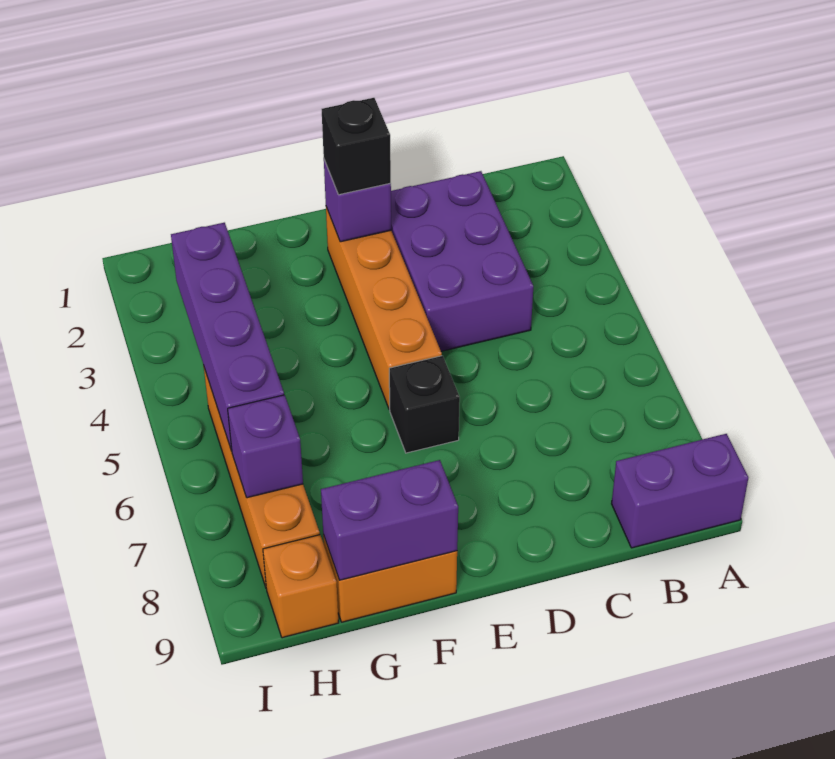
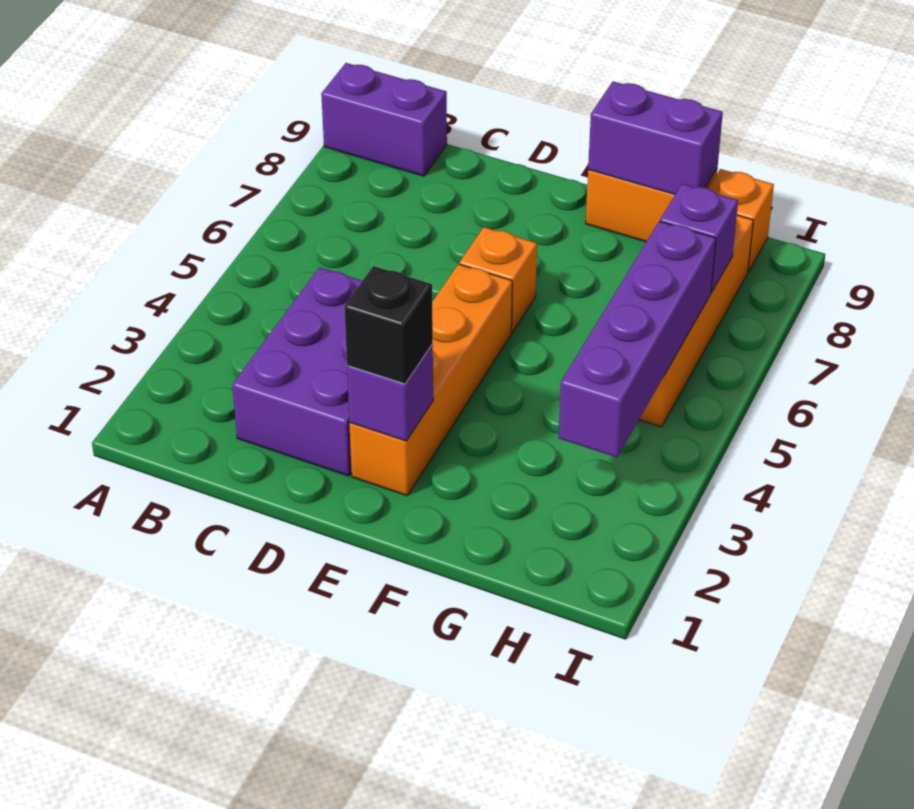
black brick E6 level 1 -> orange brick E6 level 1

